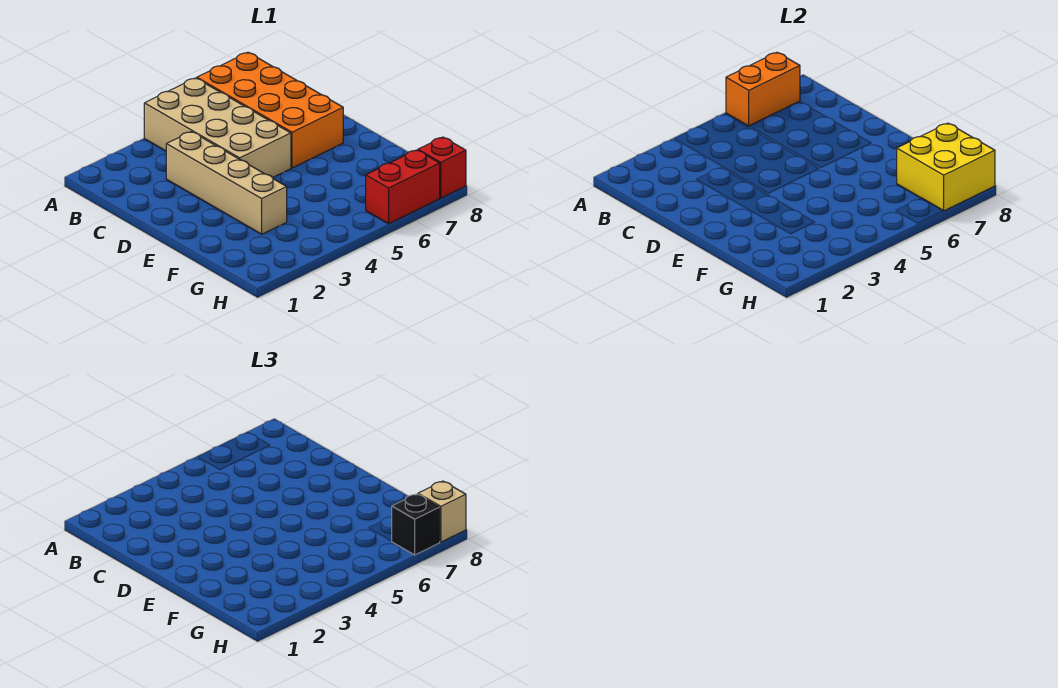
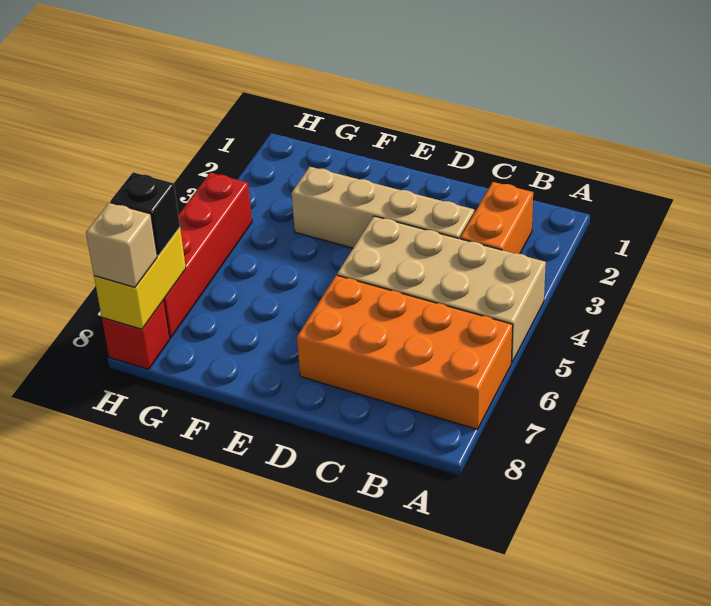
orange brick A6:A7 level 2 -> orange brick B2:B3 level 1
yellow brick G7:H8 level 2 -> yellow brick H7:H8 level 2
red brick H6:H7 level 1 -> red brick H4:H7 level 1

